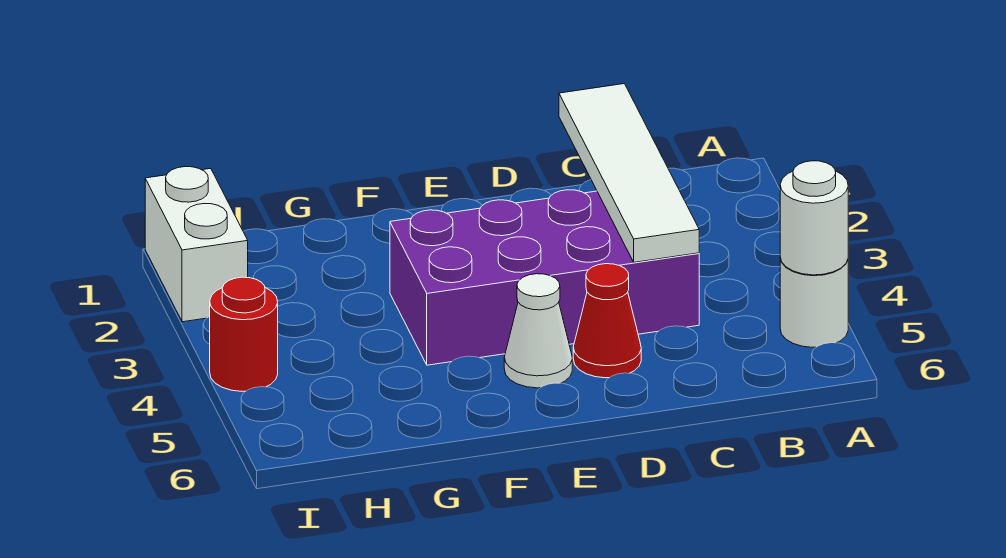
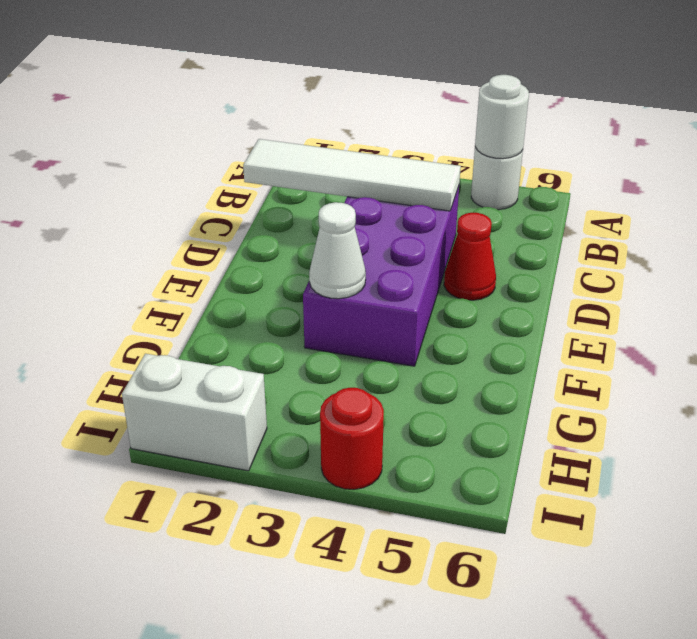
white cone E5 level 1 -> white cone F3 level 2

